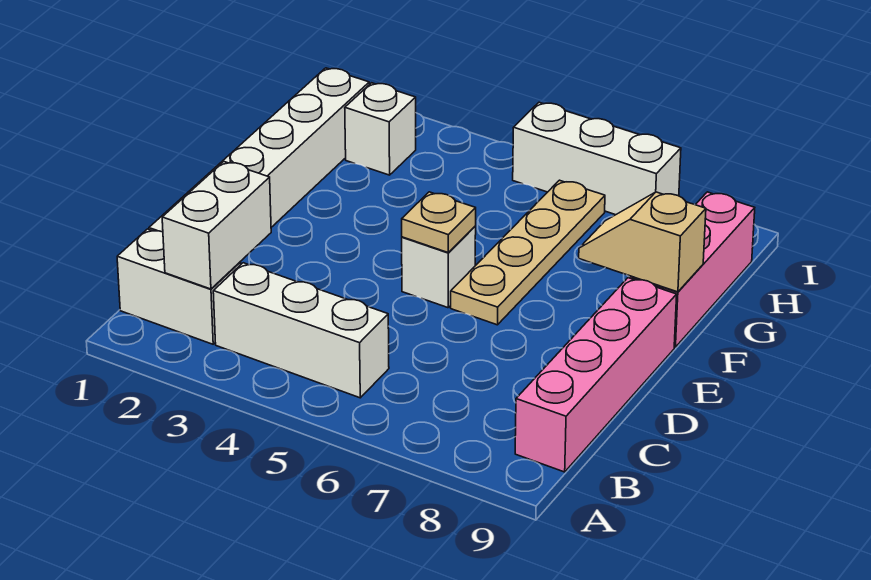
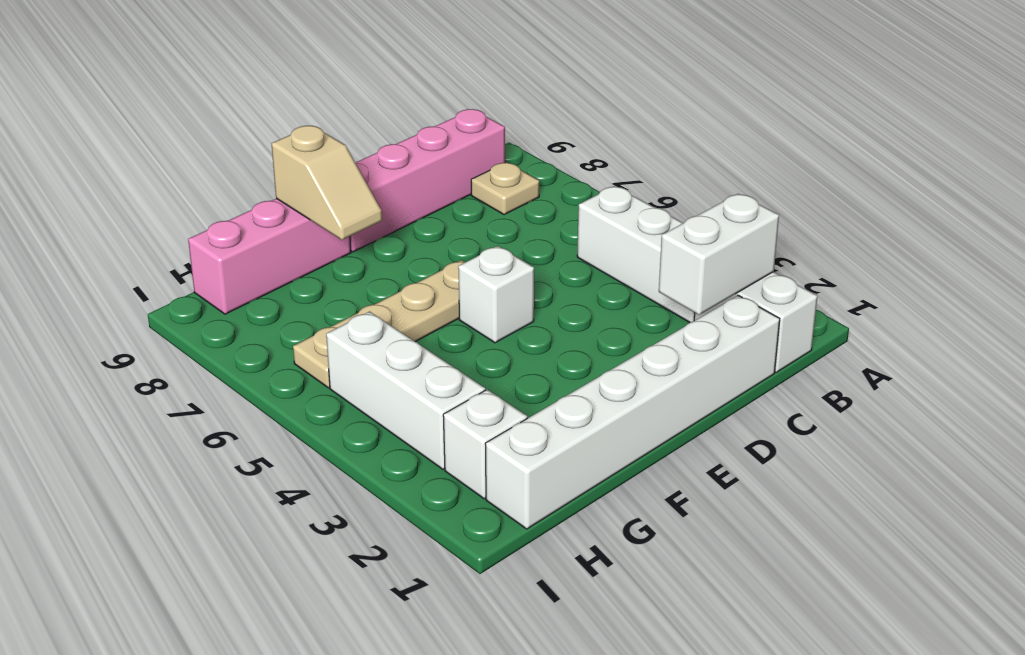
tan plate E5 level 2 -> tan plate B8 level 1
white brick I5:I7 level 1 -> white brick H3:H5 level 1

